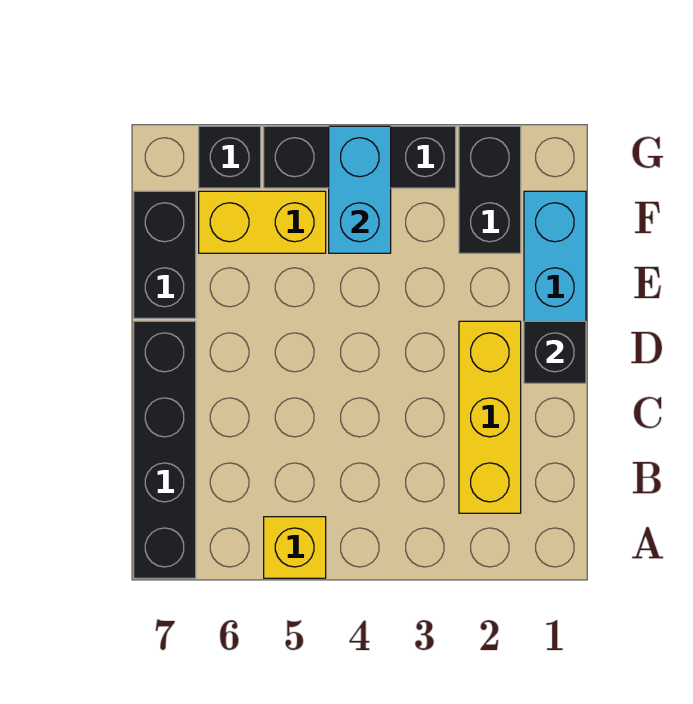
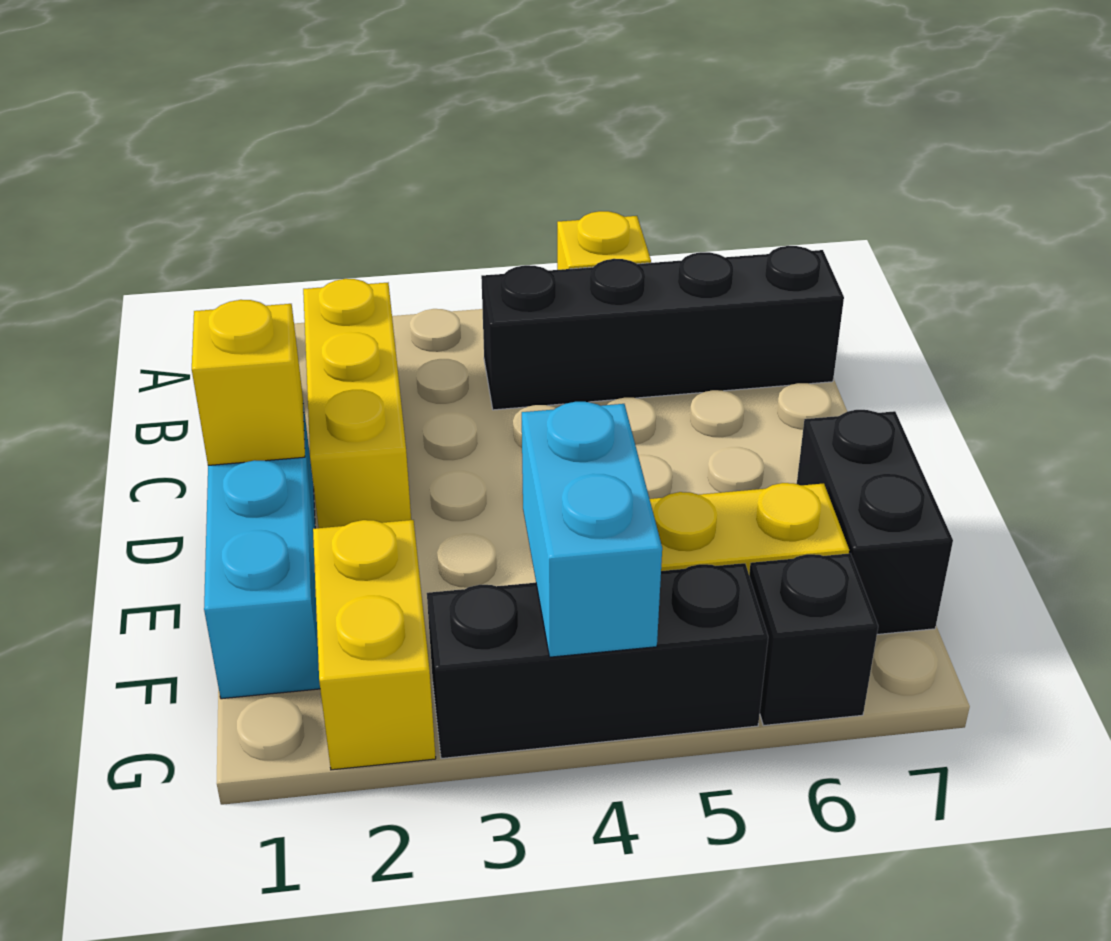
black brick A7:D7 level 1 -> black brick B4:B7 level 1
black brick D1 level 2 -> yellow brick D1 level 2
black brick F2:G2 level 1 -> yellow brick F2:G2 level 1

